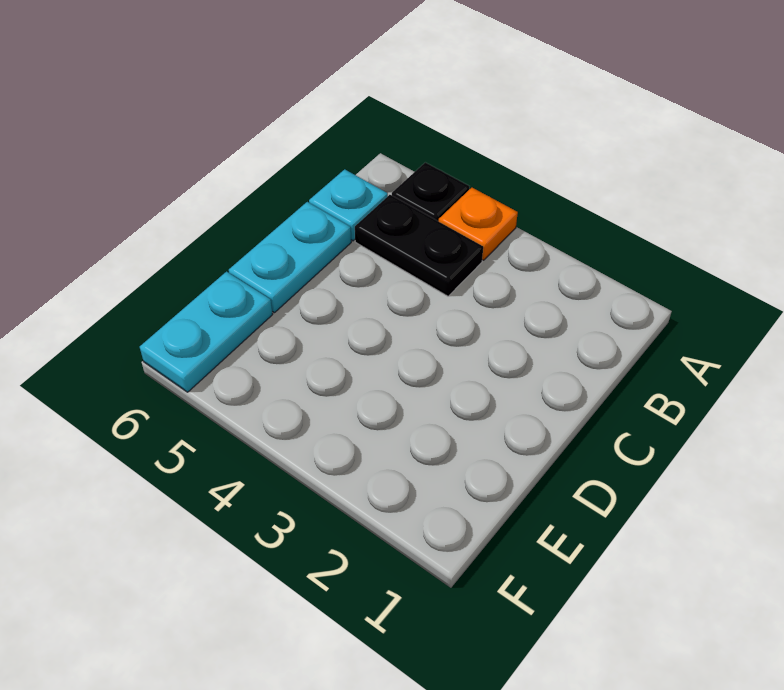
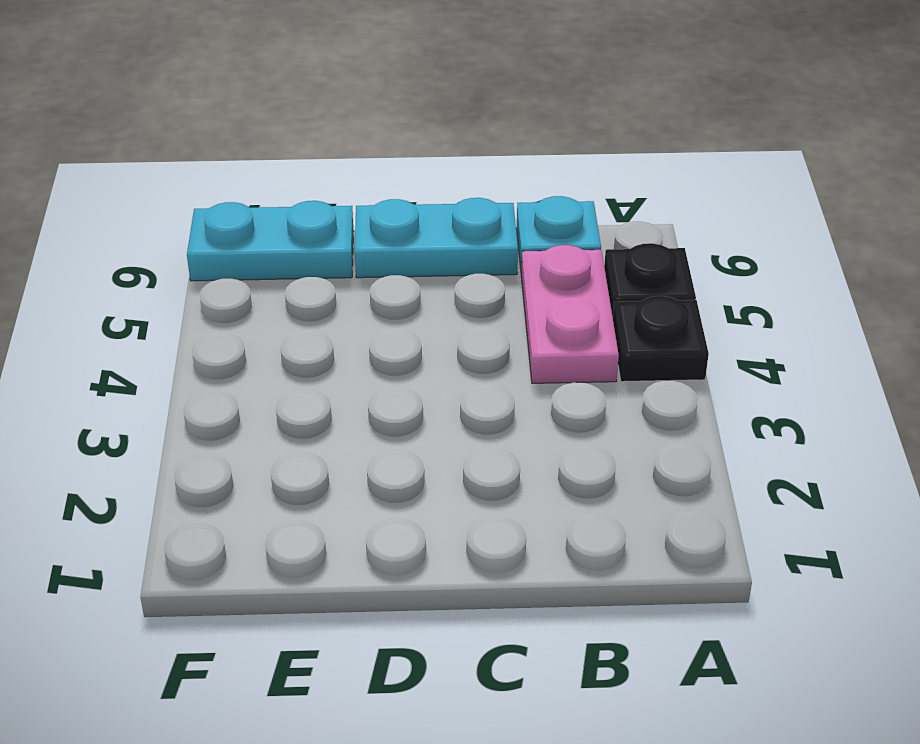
orange plate A4 level 1 -> black plate A4 level 1
black plate B4:B5 level 1 -> pink plate B4:B5 level 1

